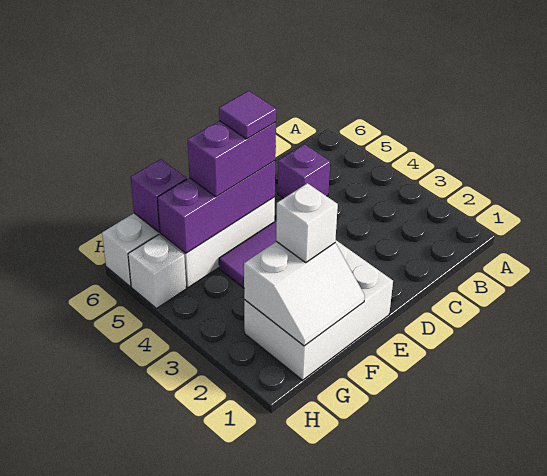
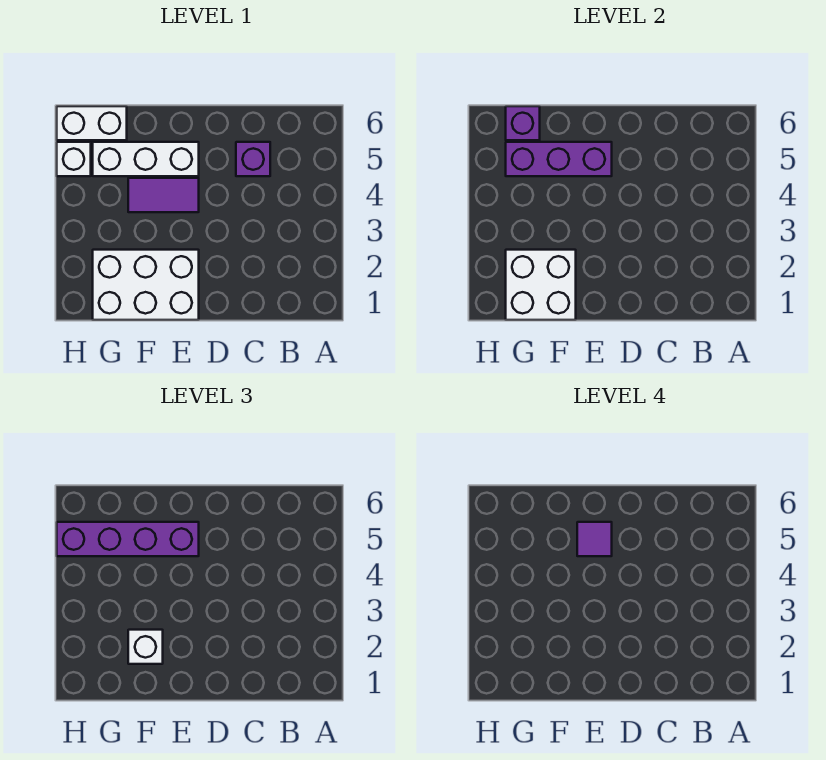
purple brick E5:F5 level 3 -> purple brick E5:H5 level 3
white slope F1:G2 level 2 top 2 -> white brick F1:G2 level 2

